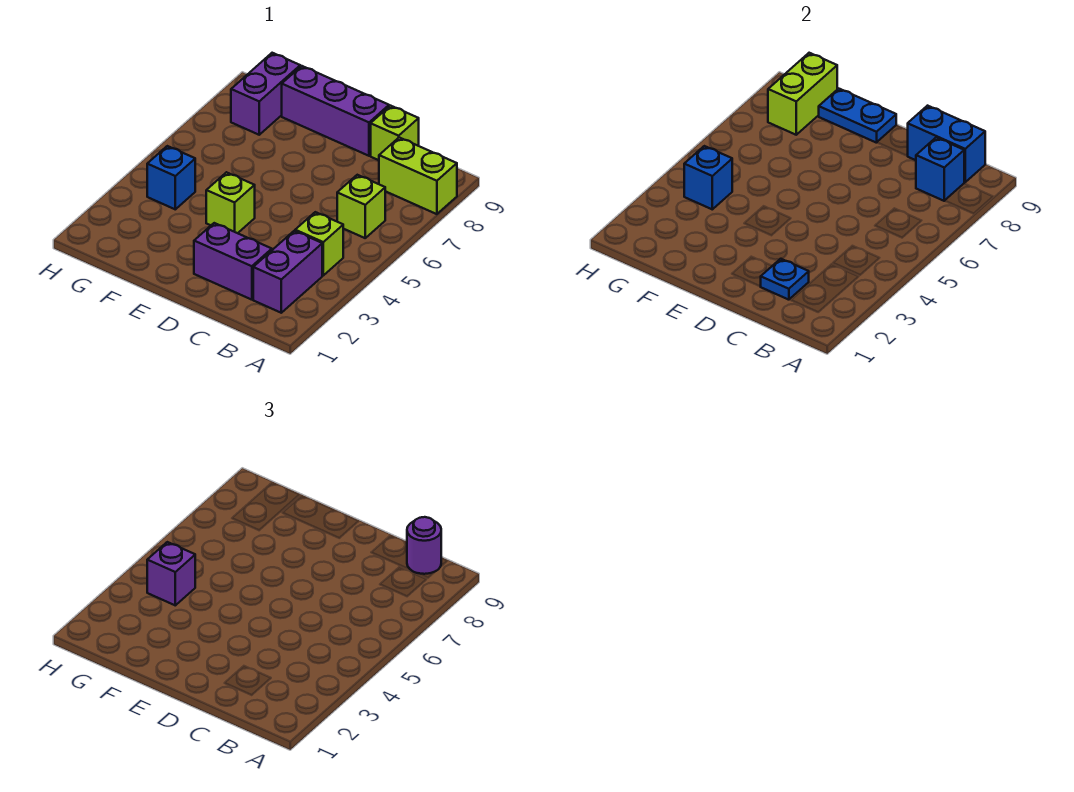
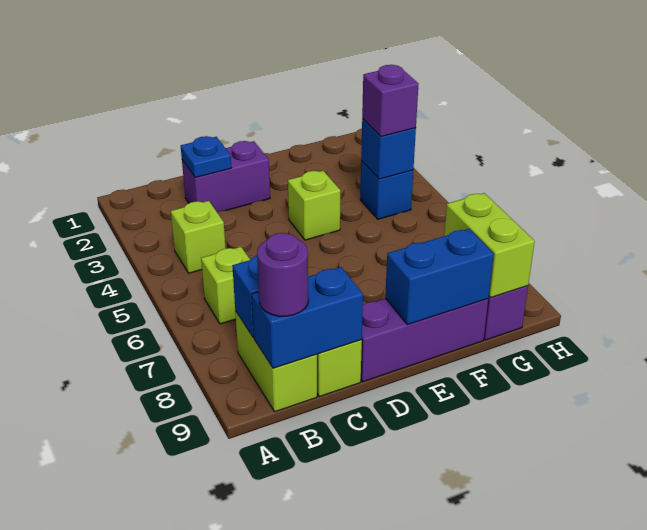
lime brick A8:B8 level 1 -> lime brick B8:B9 level 1
purple brick B2:B3 level 1 -> none
blue plate E9:F9 level 2 -> blue brick E9:F9 level 2

